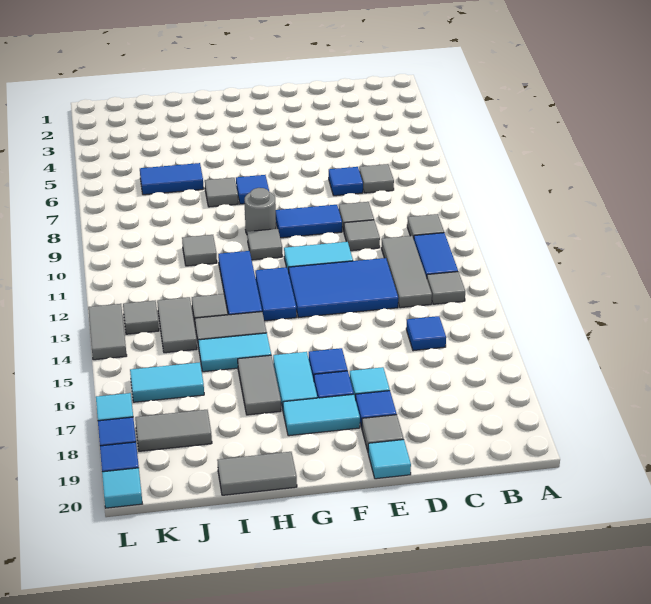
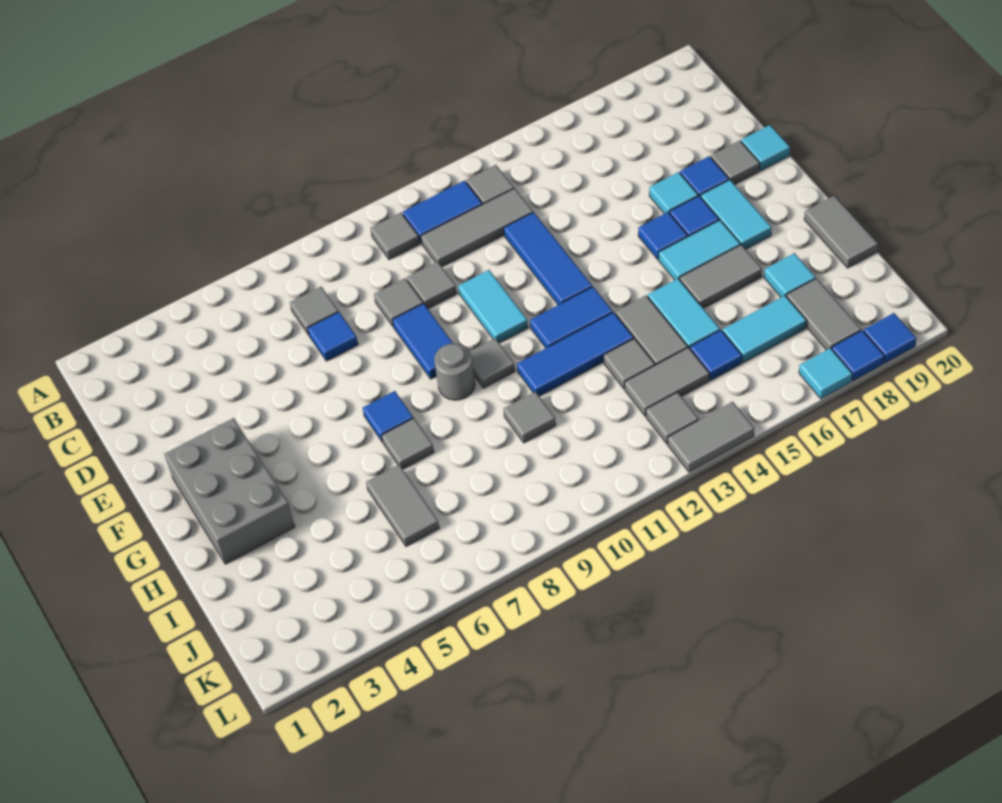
blue tile C15 level 1 -> blue tile J15 level 1
blue tile D12:F13 level 1 -> blue tile D13:F13 level 1
none -> grey brick F2:H3 level 1
blue tile I6:J6 level 1 -> grey tile I6:J6 level 1
cyan tile J16:K16 level 1 -> cyan tile J16:J17 level 1
cyan tile L20 level 1 -> cyan tile I18 level 1

